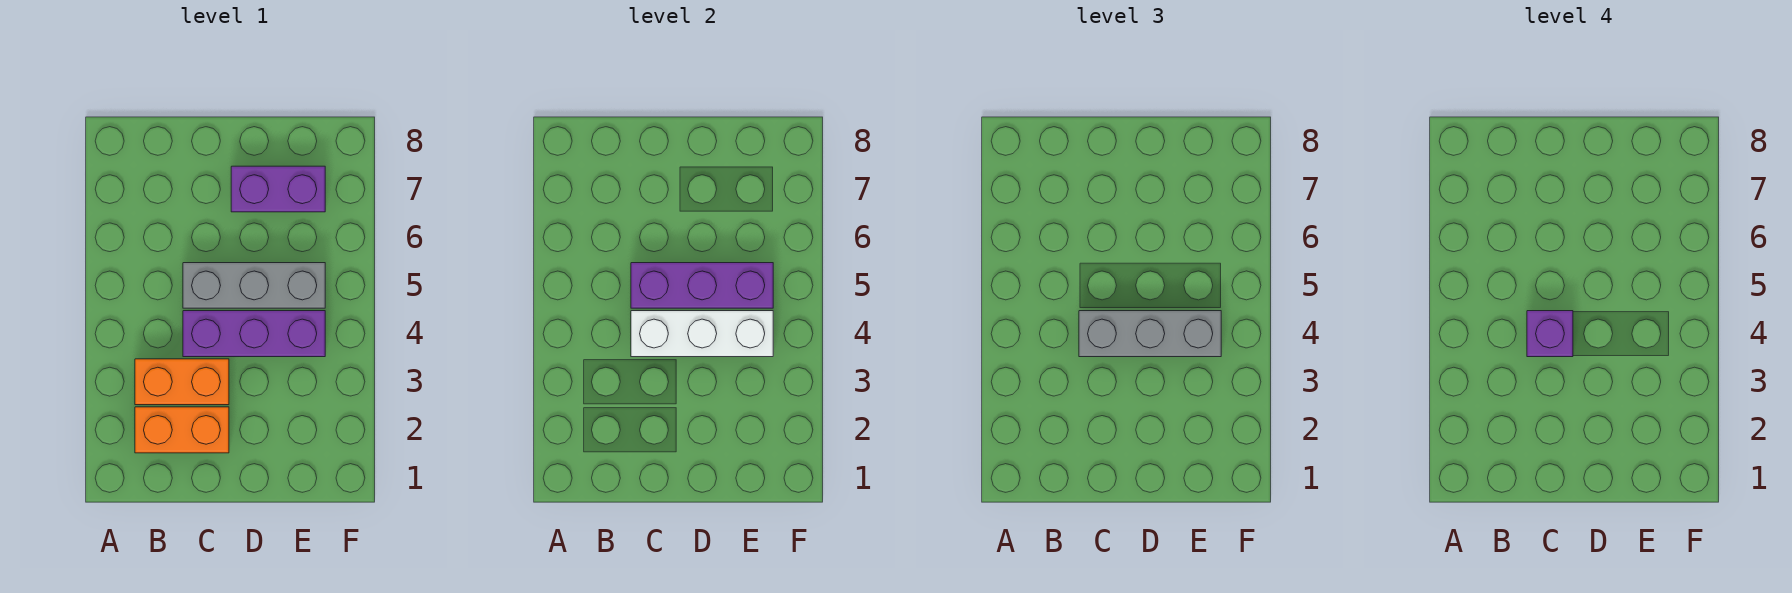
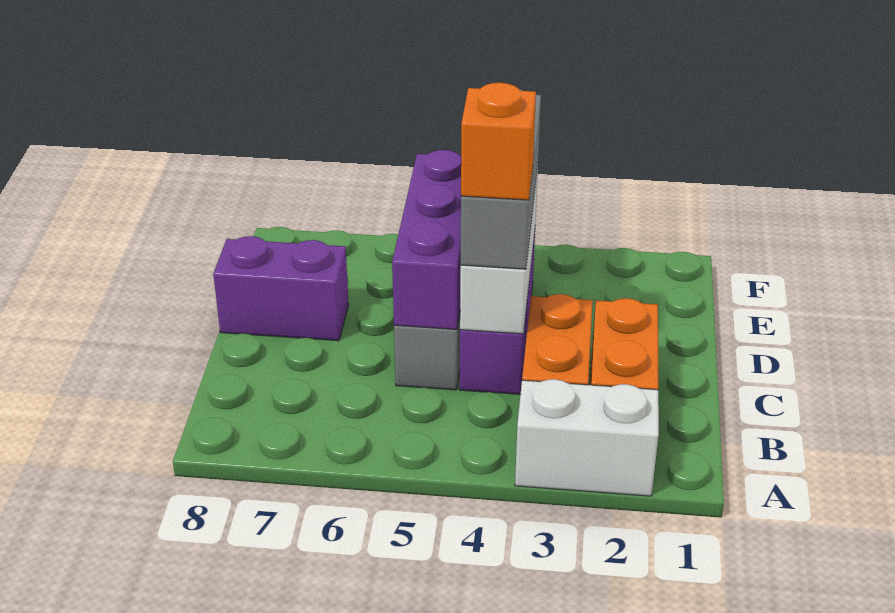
none -> white brick A2:A3 level 1
purple brick C4 level 4 -> orange brick C4 level 4
purple brick D7:E7 level 1 -> purple brick D7:D8 level 1

